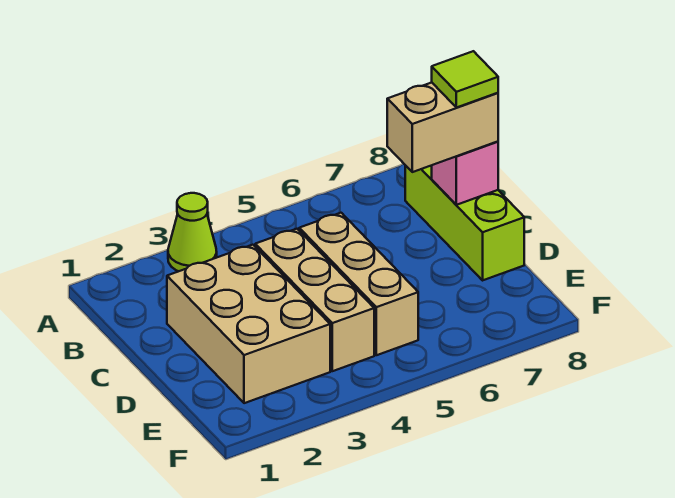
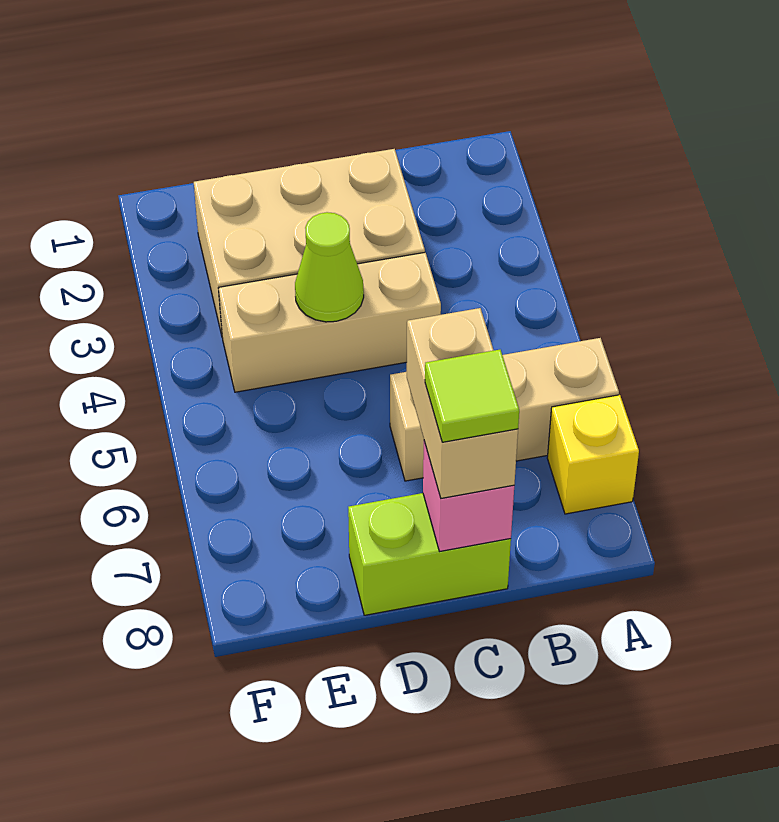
lime cone A3 level 1 -> lime cone D4 level 2
none -> yellow brick A7 level 1
lime brick B8:D8 level 1 -> lime brick C8:D8 level 1
tan brick C5:E5 level 1 -> tan brick A6:C6 level 1

